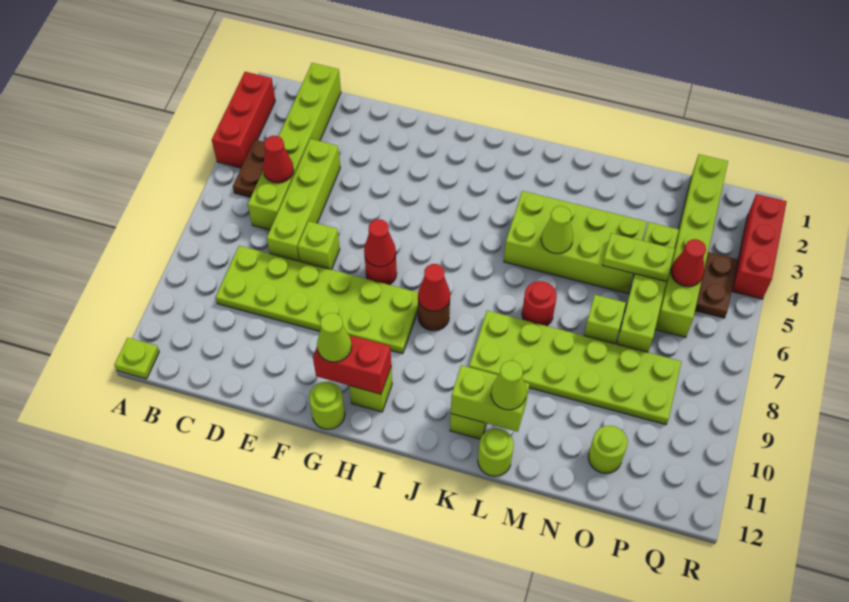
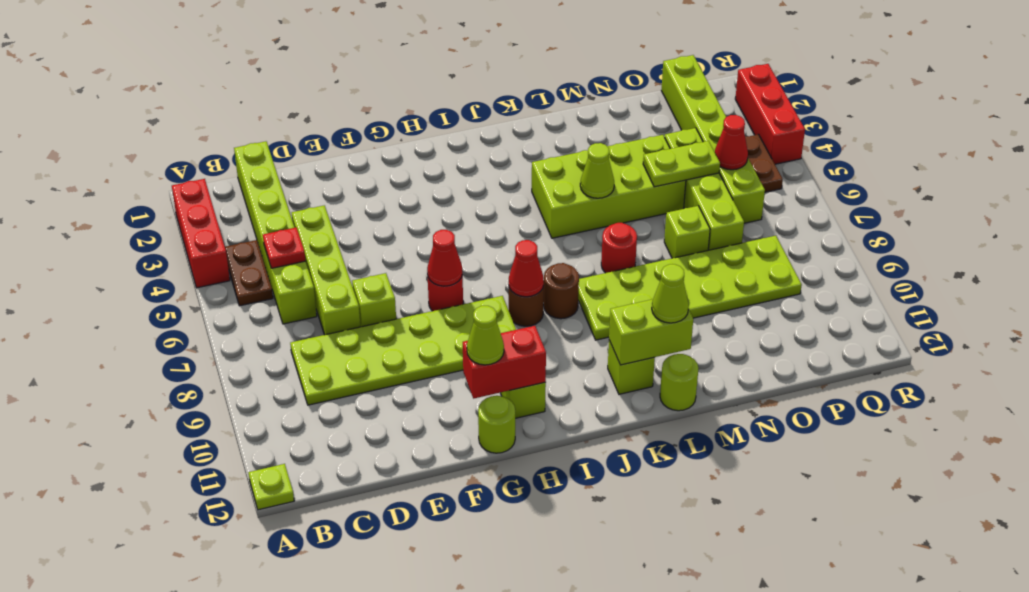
red cone C5 level 2 -> red plate C5 level 2
none -> brown round brick J8 level 1
lime round brick O11 level 1 -> none

